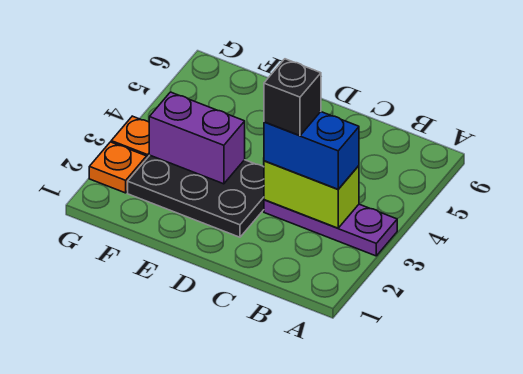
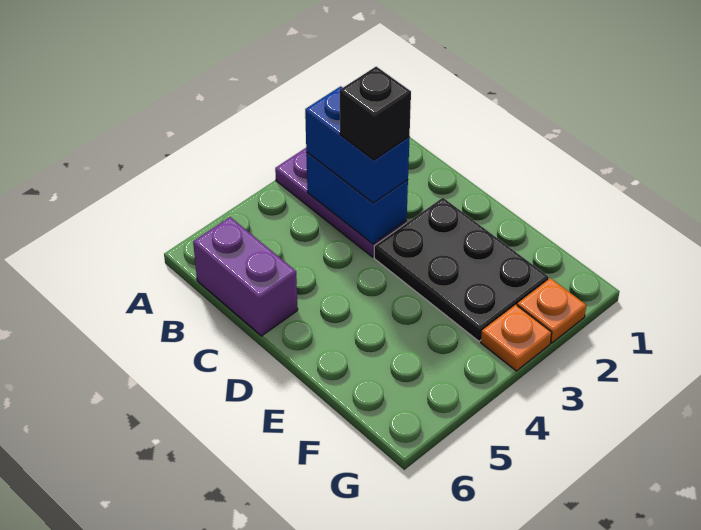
lime brick B3:C3 level 2 -> blue brick B3:C3 level 2
purple brick E3:F3 level 2 -> purple brick B6:C6 level 1

